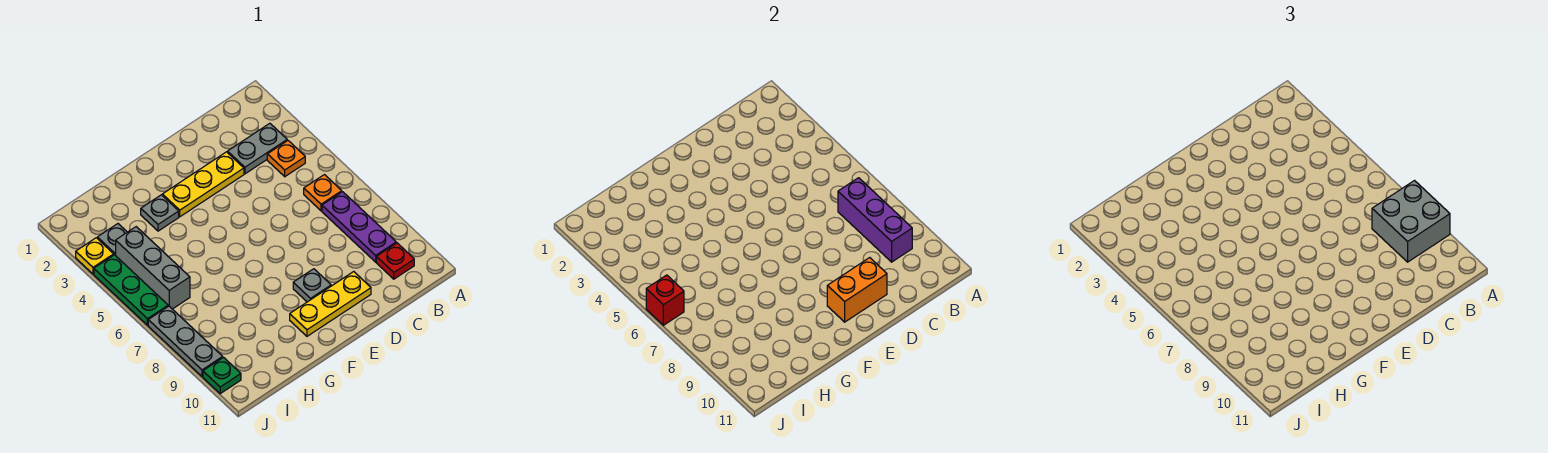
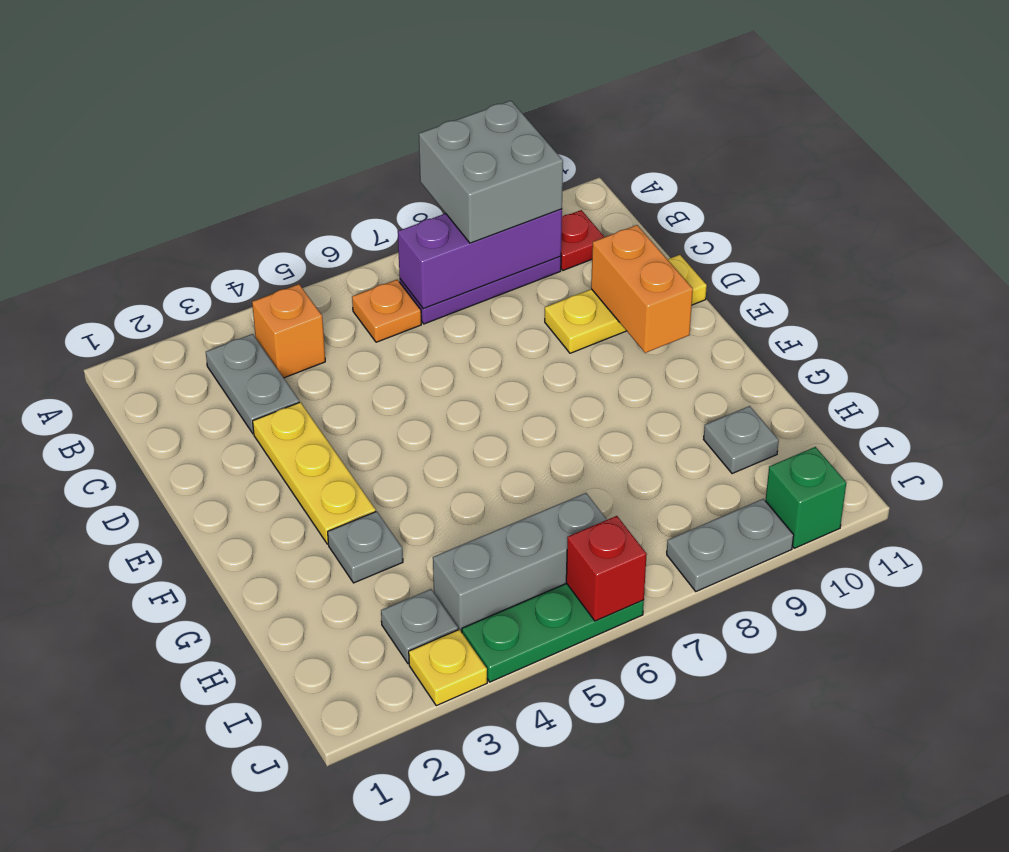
orange plate B4 level 1 -> orange brick B4 level 1
yellow plate D10:F10 level 1 -> yellow plate D9:D11 level 1
grey plate E9 level 1 -> grey plate H10 level 1
grey plate J7:J9 level 1 -> grey plate J8:J9 level 1
green plate J10 level 1 -> green brick J10 level 1

